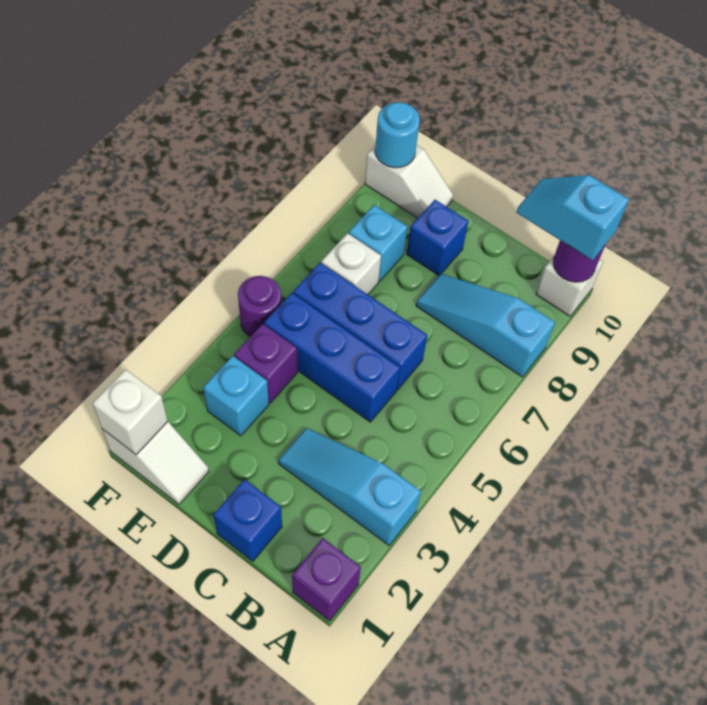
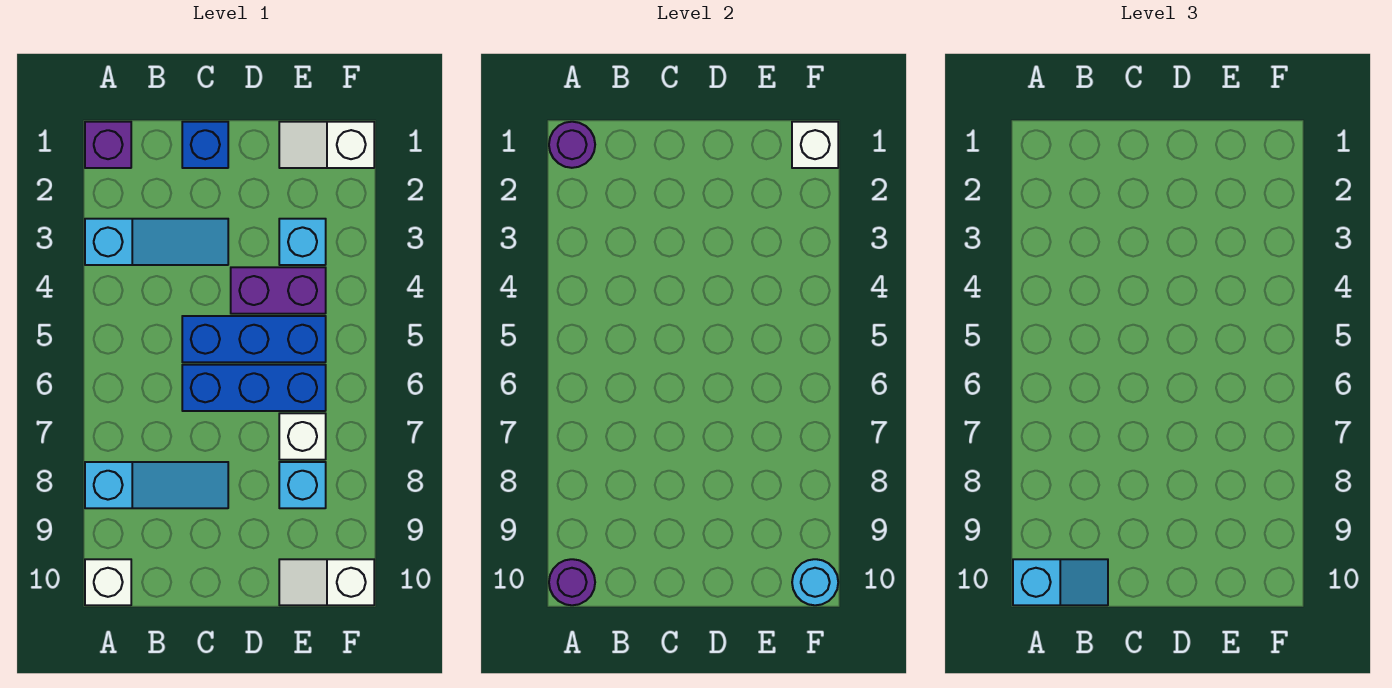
blue brick D9 level 1 -> none
purple brick E4 level 1 -> purple brick D4:E4 level 1
purple round brick F5 level 1 -> purple round brick A1 level 2

